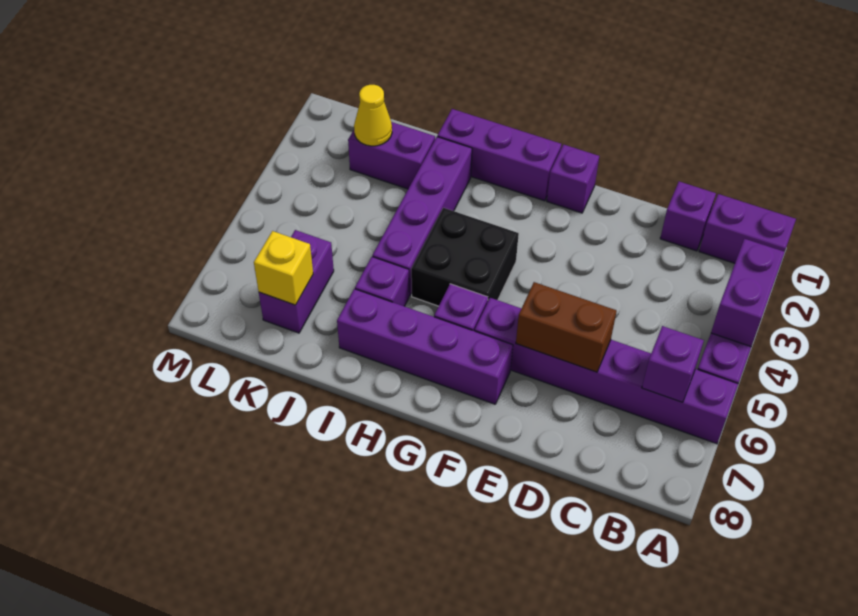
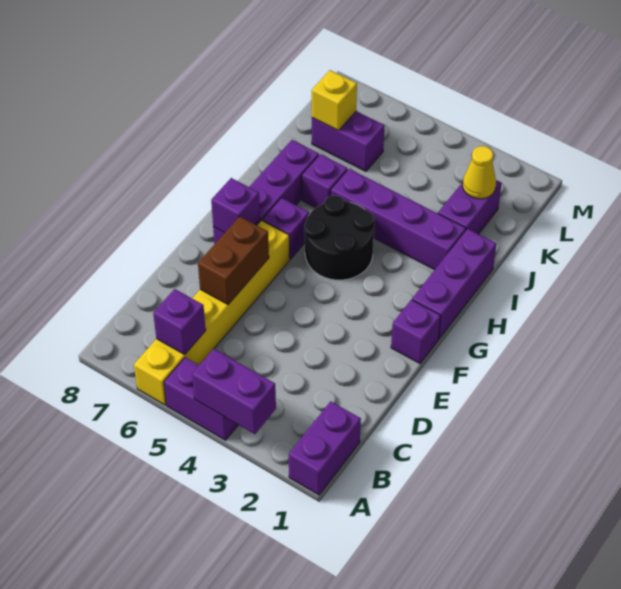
purple brick A6:F6 level 1 -> yellow brick A6:F6 level 1
purple brick C1 level 1 -> purple brick F7 level 2
black brick G4:H5 level 1 -> black round brick G4:H5 level 1

